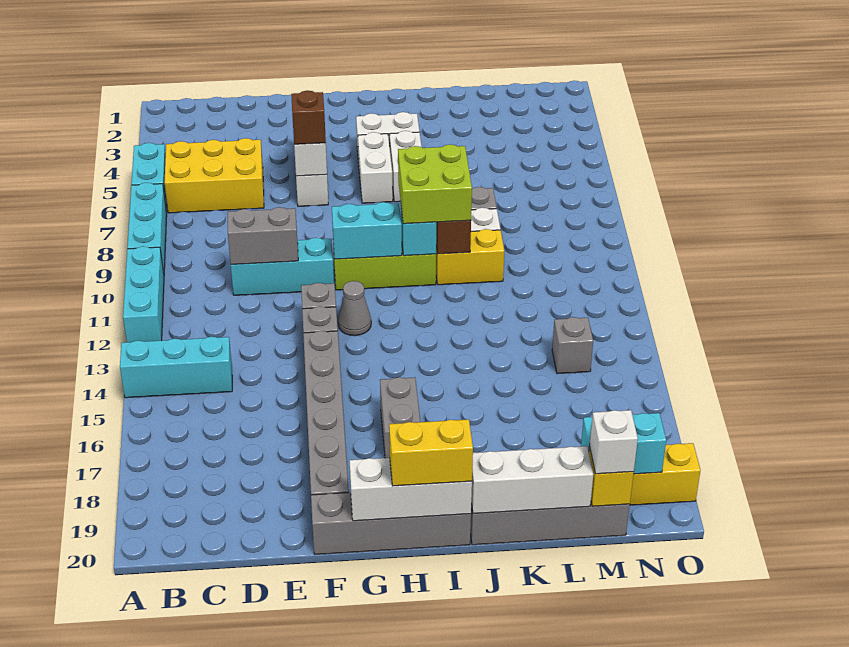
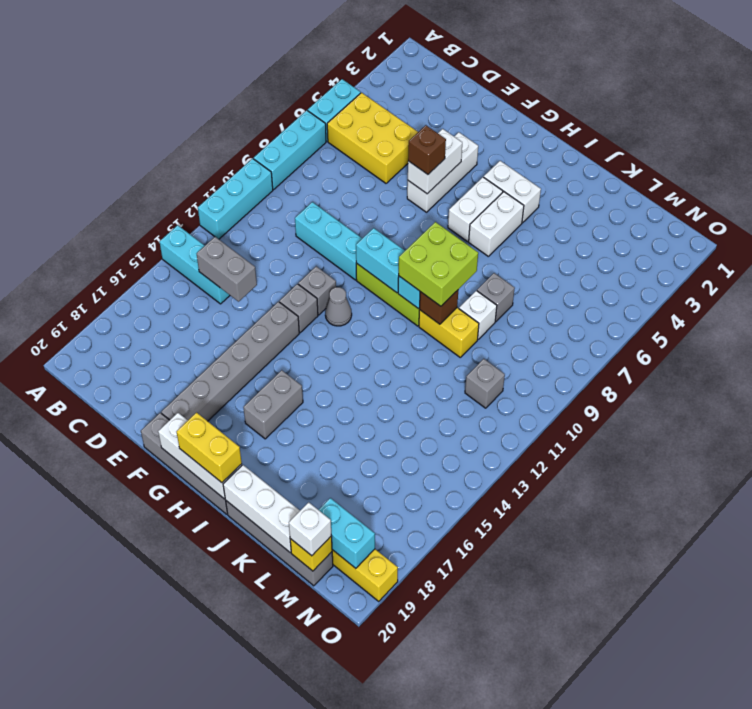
grey brick D10:E10 level 2 -> grey brick C14:D14 level 2
grey brick M14 level 1 -> grey brick M11 level 1

